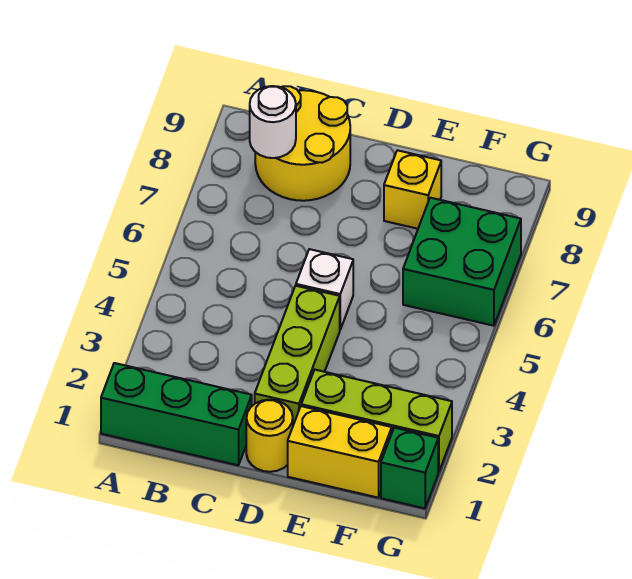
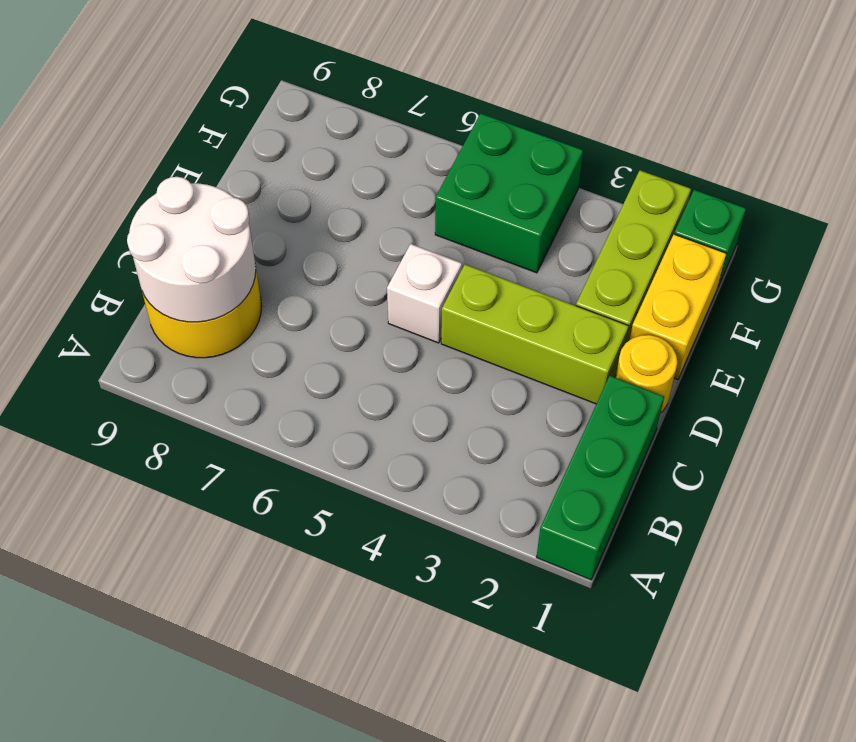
white round brick B8 level 2 -> white round brick B8:C9 level 2
yellow brick E8 level 1 -> none
green brick F6:G7 level 1 -> green brick F4:G5 level 1

